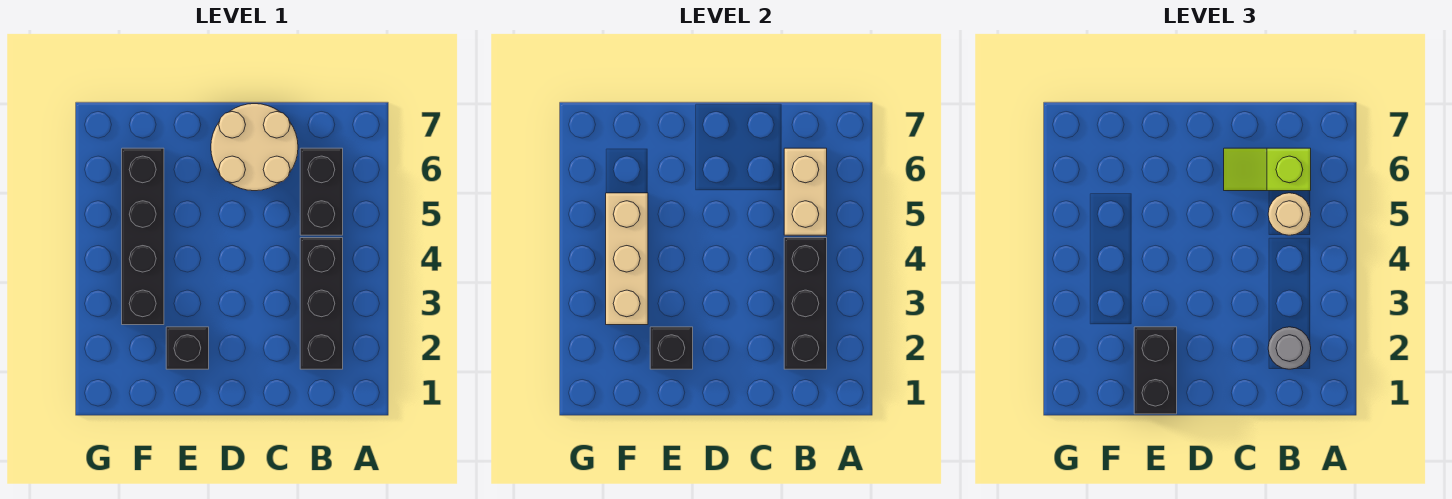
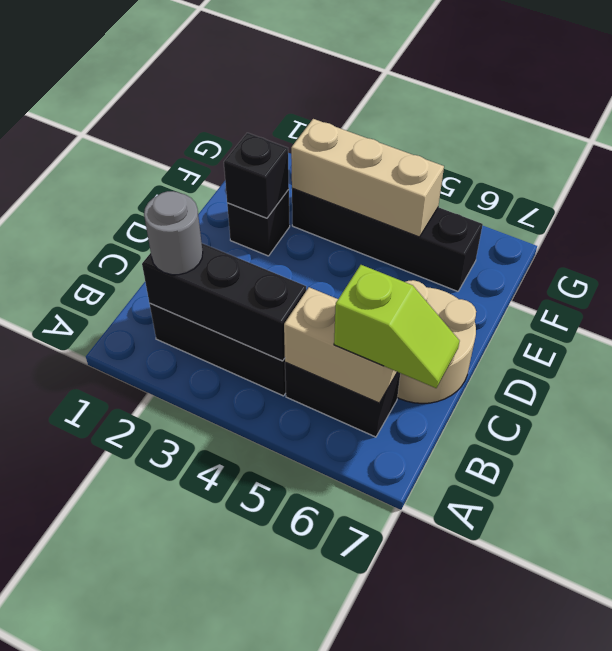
tan round brick B5 level 3 -> none
lime slope B6:C6 level 3 top B -> lime slope B6:B7 level 3 top 6
black brick E1:E2 level 3 -> none

